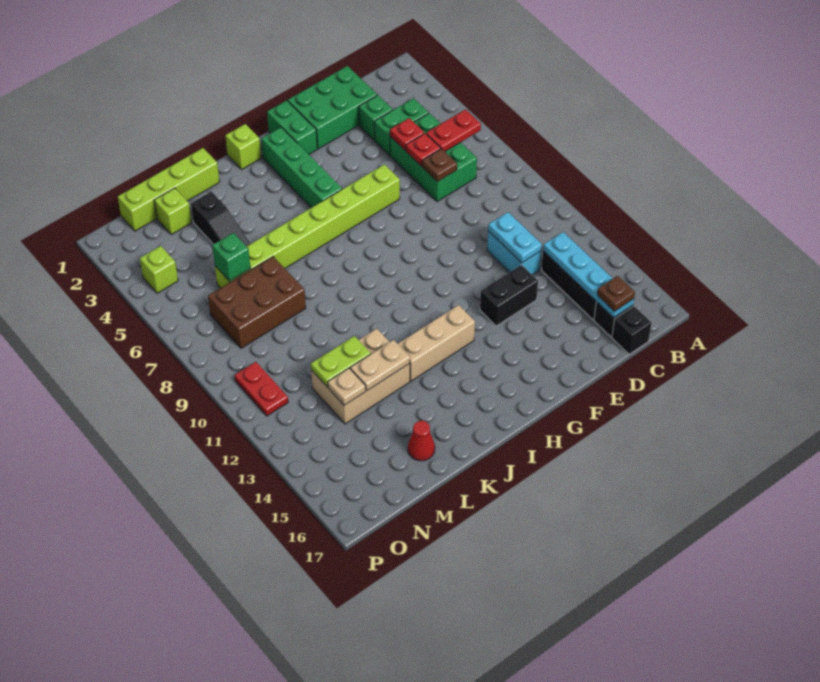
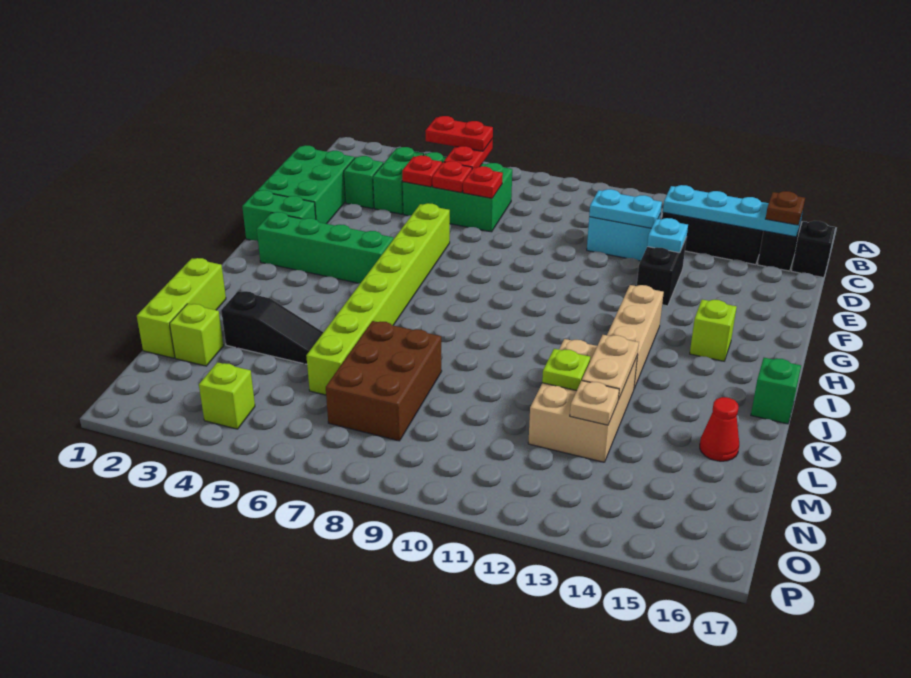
brown plate D7 level 2 -> red plate D7 level 2
none -> cyan plate E13 level 2
lime brick I1 level 1 -> lime brick H15 level 1
lime brick K1:N1 level 1 -> lime brick K1:M1 level 1
lime plate L12:M12 level 2 -> lime plate L12 level 2
green brick M6 level 2 -> green brick J17 level 1
red plate O10:O11 level 1 -> red plate B5:B6 level 3

